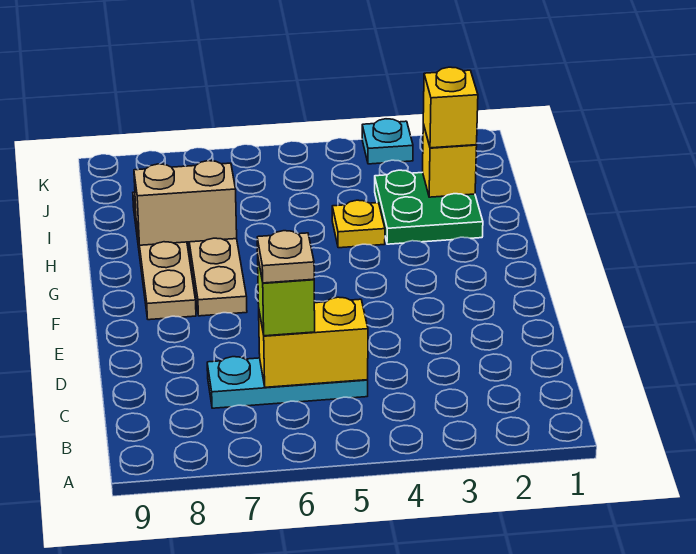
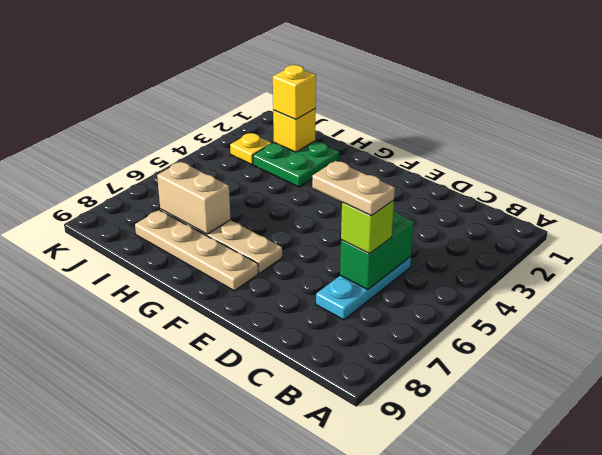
yellow brick C5:C6 level 2 -> green brick C5:C6 level 2
tan plate C6 level 4 -> tan plate C6:D6 level 4
yellow plate H4 level 1 -> yellow plate J3 level 1
tan brick H7:H8 level 2 -> tan brick H7:I7 level 2
cyan plate K3 level 1 -> none

